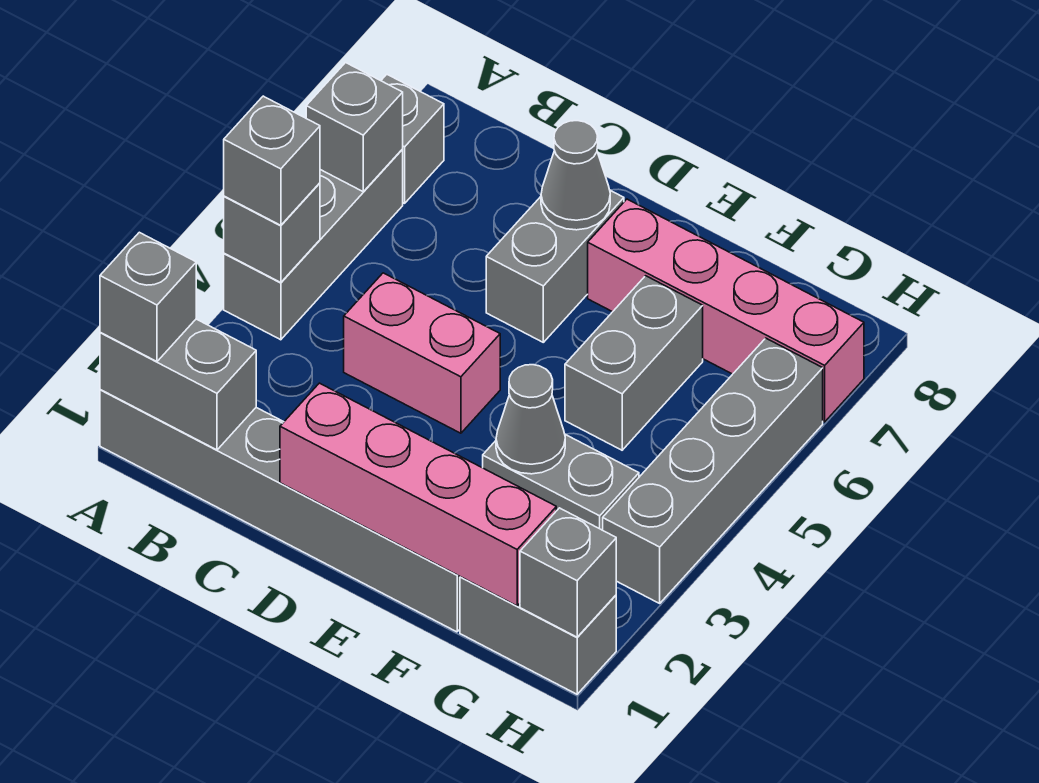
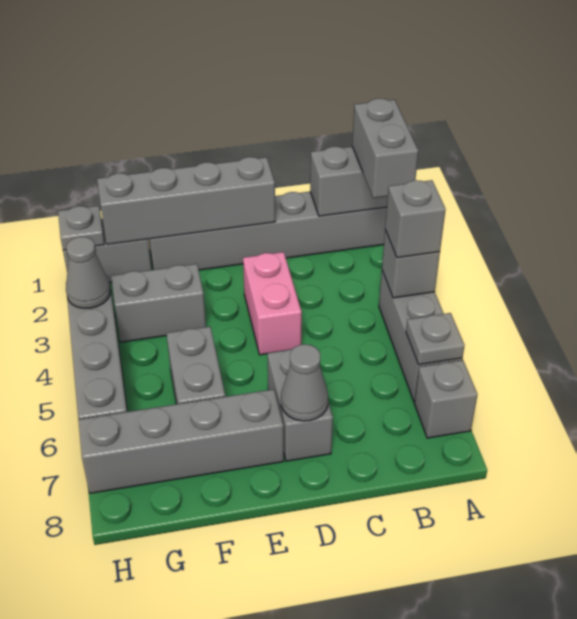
grey brick A1 level 3 -> grey brick A1:A2 level 3
grey brick A6 level 2 -> grey plate A6 level 2
pink brick C4:D4 level 1 -> pink brick D3:D4 level 1
pink brick D1:G1 level 2 -> grey brick D1:G1 level 2
pink brick E7:H7 level 1 -> grey brick E7:H7 level 1
grey cone F3 level 2 -> grey cone H3 level 2
grey brick H1 level 2 -> grey plate H1 level 2

